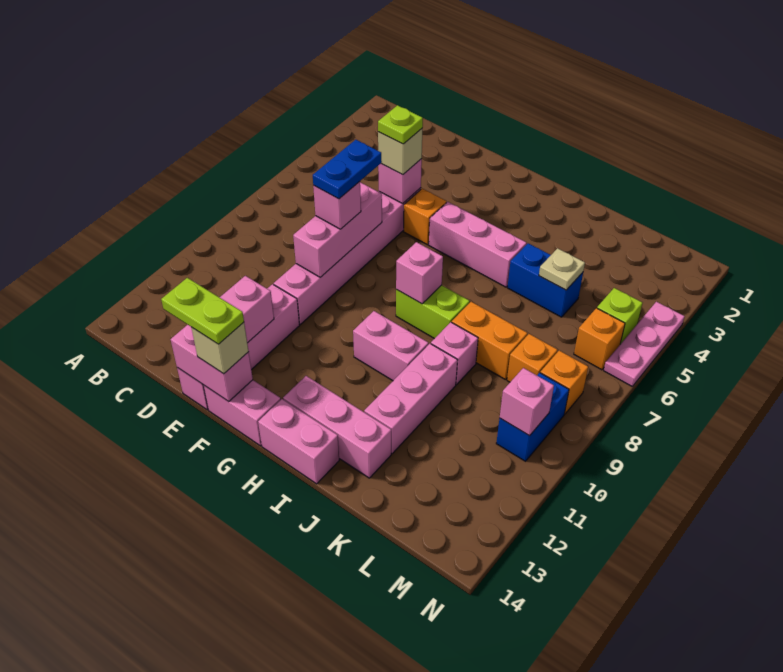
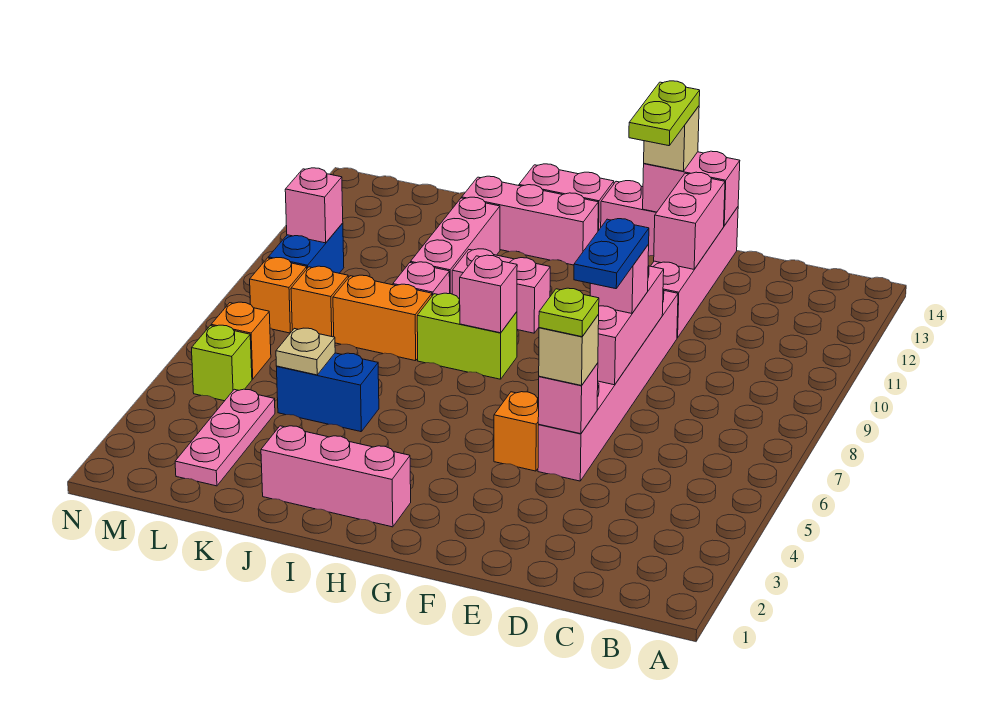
lime plate E14:F14 level 4 -> lime plate F13:F14 level 4
pink brick G5:I5 level 1 -> pink brick H2:J2 level 1
pink plate N4:N6 level 1 -> pink plate L2:L4 level 1

